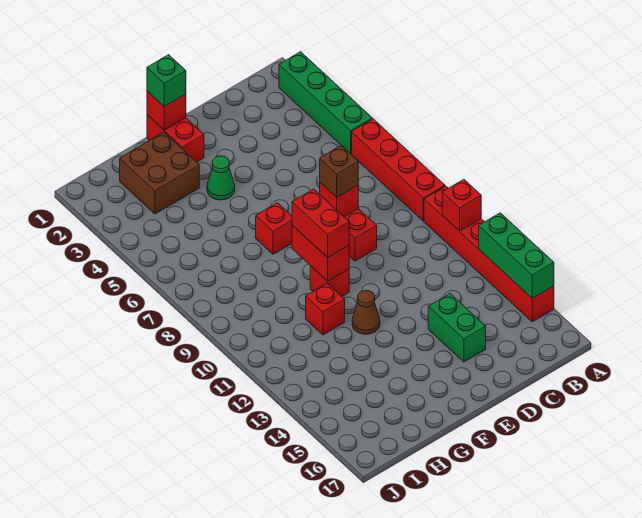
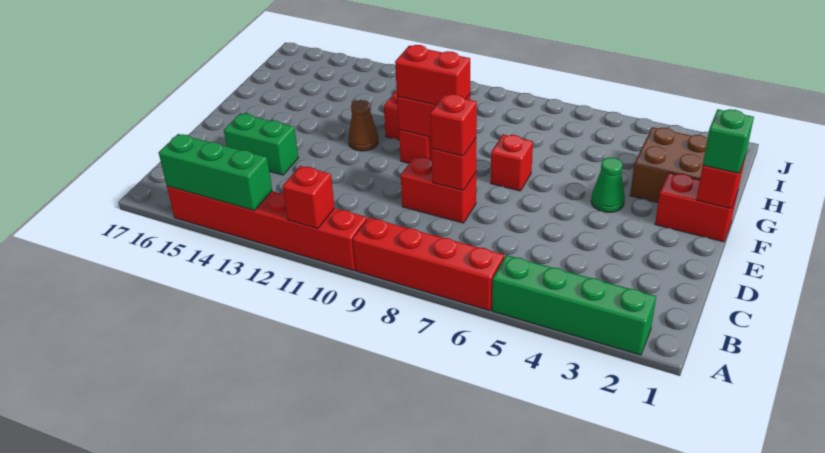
brown brick D8 level 3 -> red brick D8 level 3

